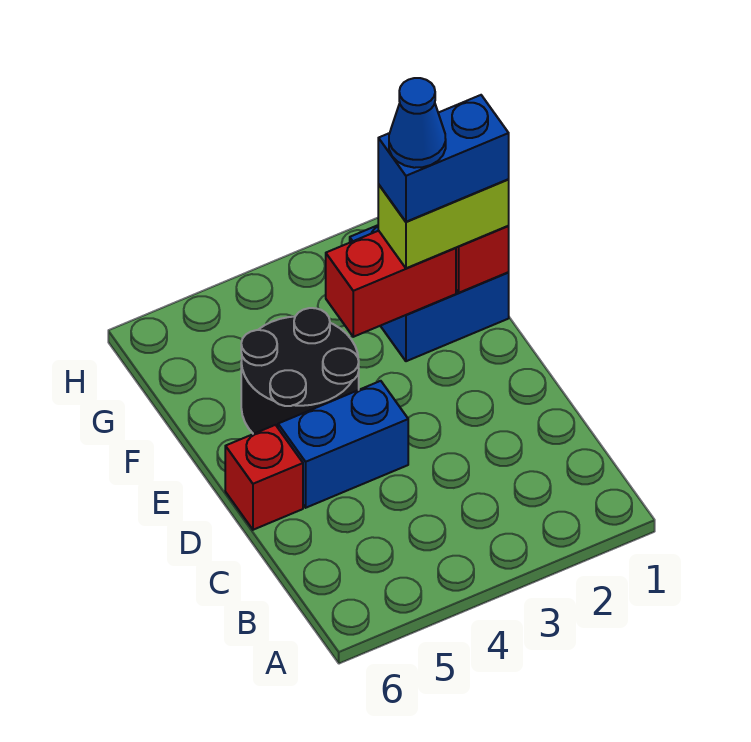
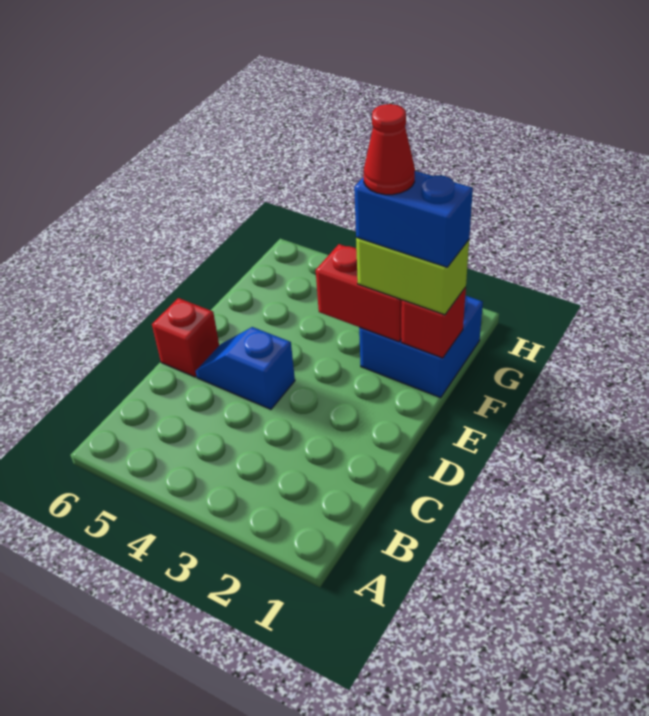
blue brick D4:D5 level 1 -> blue slope D4:D5 level 1 top 4
black round brick E4:F5 level 1 -> none
blue cone F2 level 5 -> red cone F2 level 5

